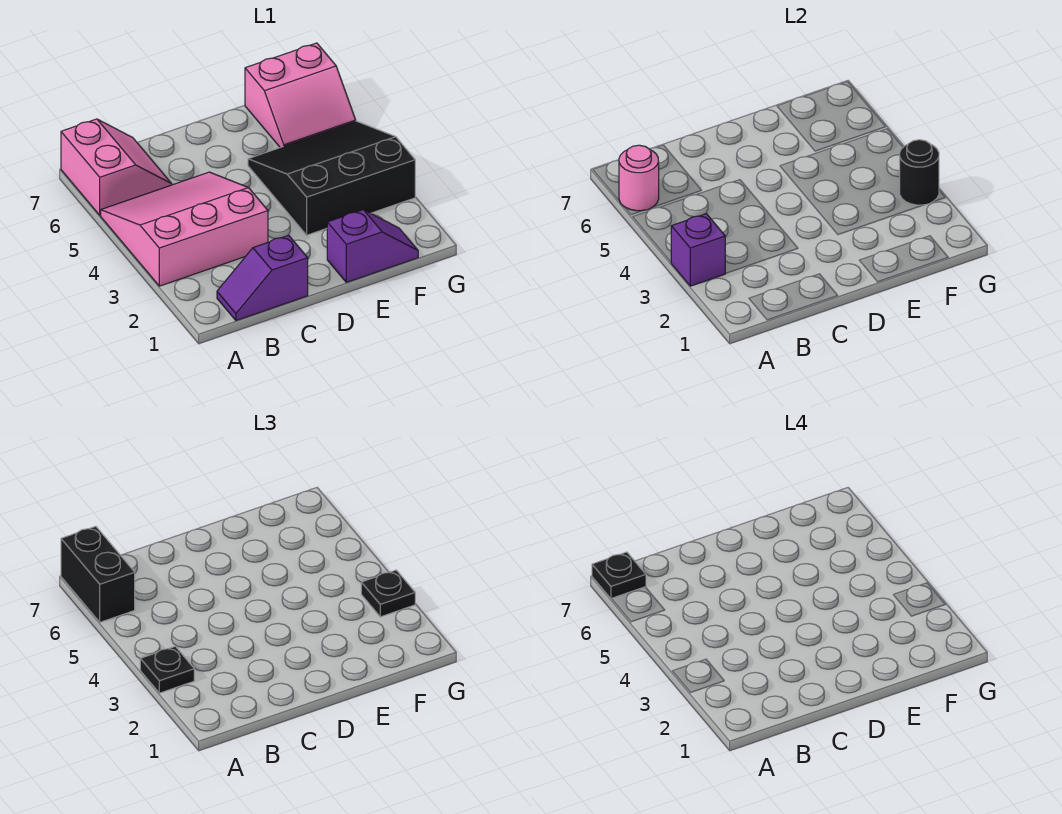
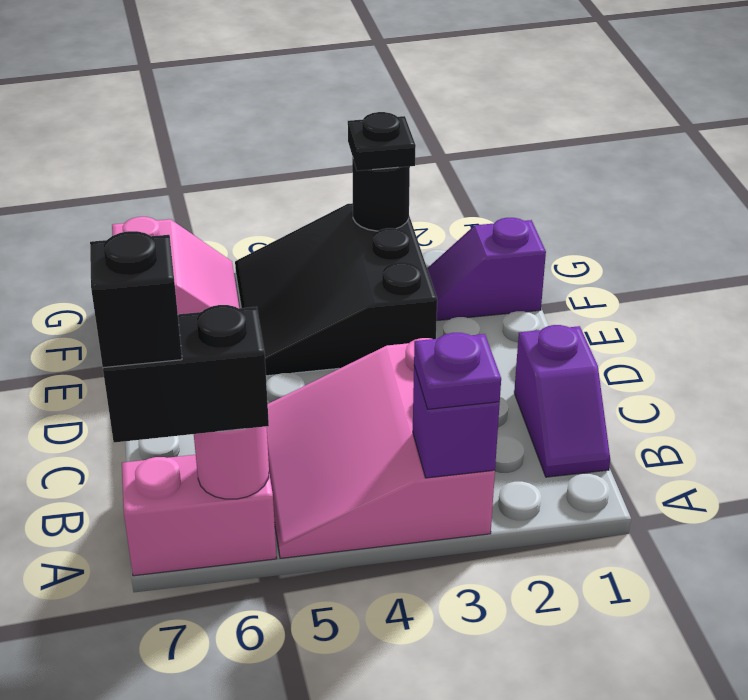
black plate A3 level 3 -> purple plate A3 level 3
black plate A7 level 4 -> black brick A7 level 4
purple slope E1:F1 level 1 top E -> purple slope F1:F2 level 1 top 1

